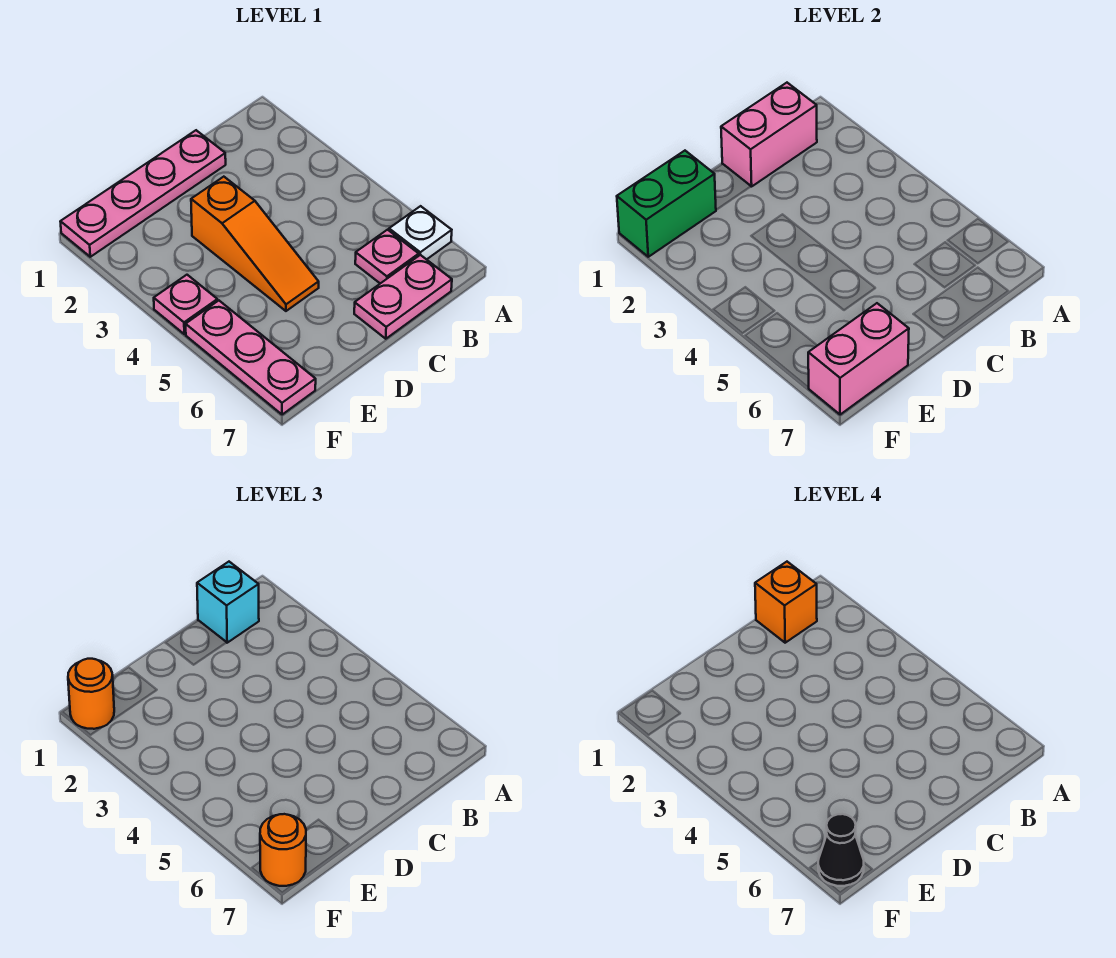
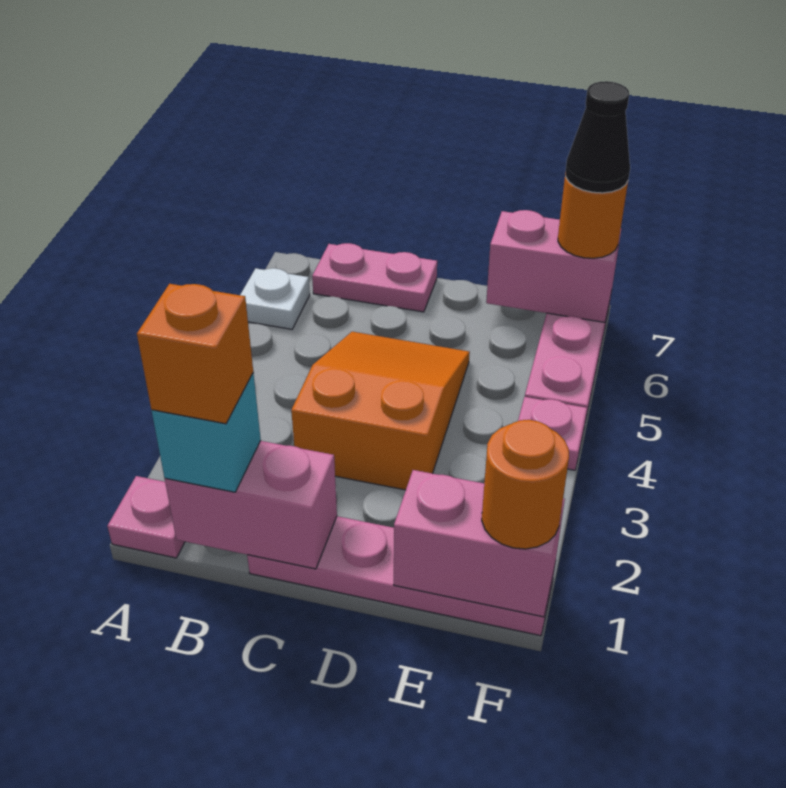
pink plate B6 level 1 -> pink plate A1 level 1
orange slope D3:D5 level 1 top 3 -> orange slope C3:D5 level 1 top 3
green brick E1:F1 level 2 -> pink brick E1:F1 level 2

